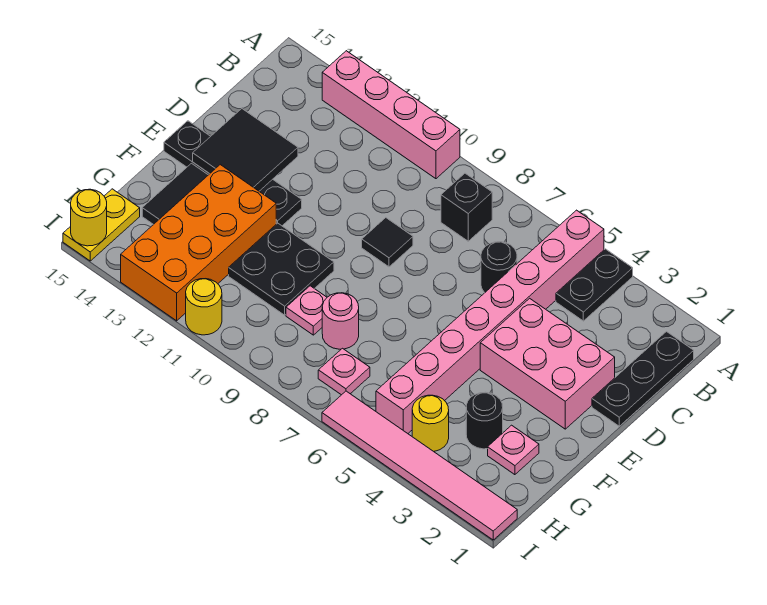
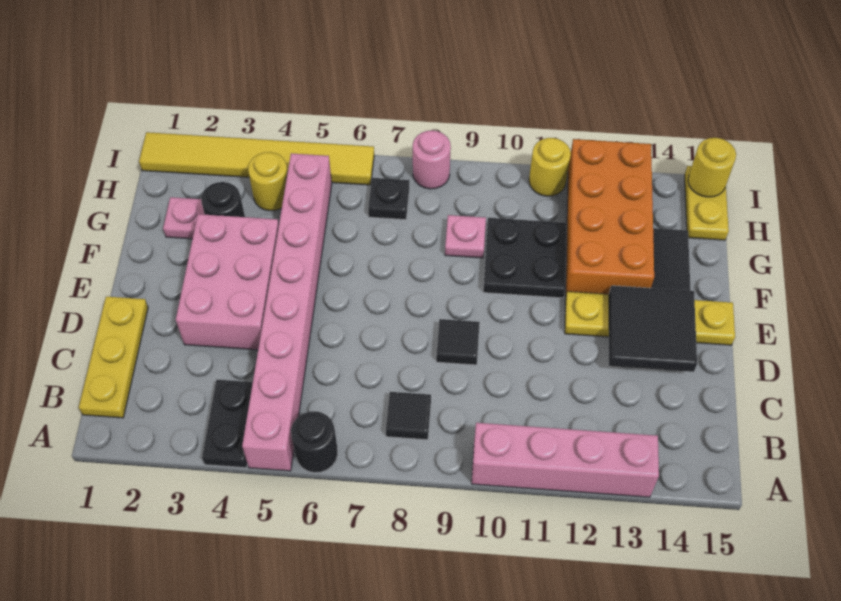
black plate B1:D1 level 1 -> yellow plate B1:D1 level 1
black brick B8 level 1 -> black tile B8 level 1
black round brick C6 level 1 -> black round brick A6 level 1
pink brick D2:E4 level 1 -> pink brick D3:F4 level 1
black plate E12:E15 level 1 -> yellow plate E12:E15 level 1
pink round brick G8 level 1 -> pink round brick I8 level 1
pink plate H7 level 1 -> black plate H7 level 1
pink tile I1:I6 level 1 -> yellow tile I1:I6 level 1

